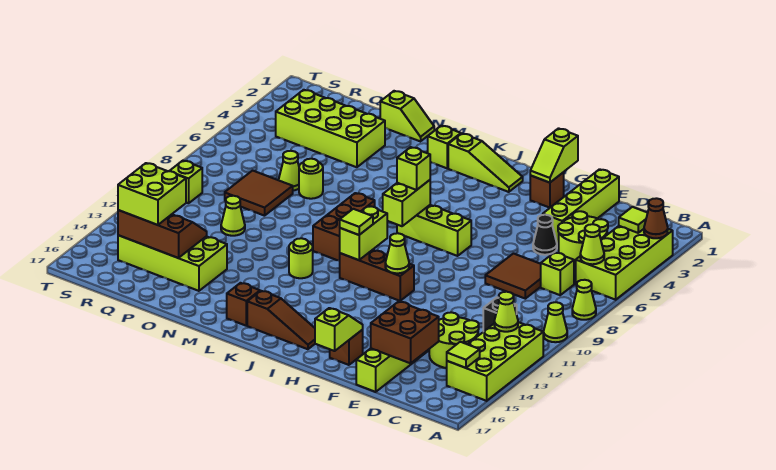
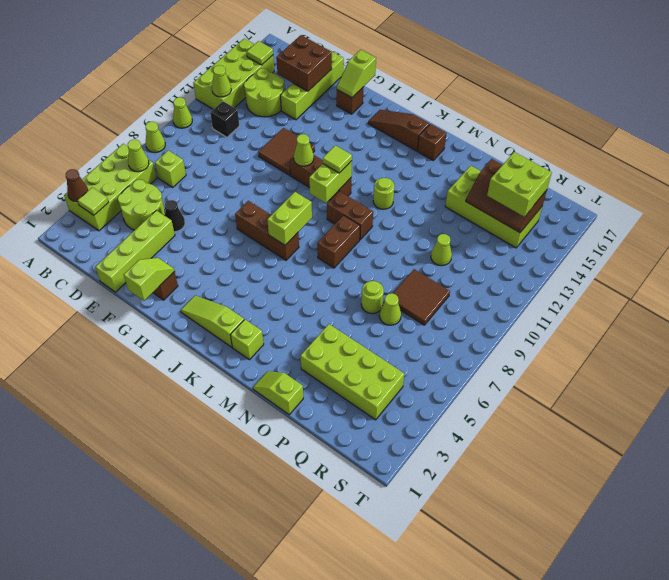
brown tile D7:E8 level 1 -> brown tile F11:G12 level 1
lime brick H7:J7 level 1 -> brown brick H7:J7 level 1
lime brick J7 level 3 -> none
lime brick S10 level 1 -> none

